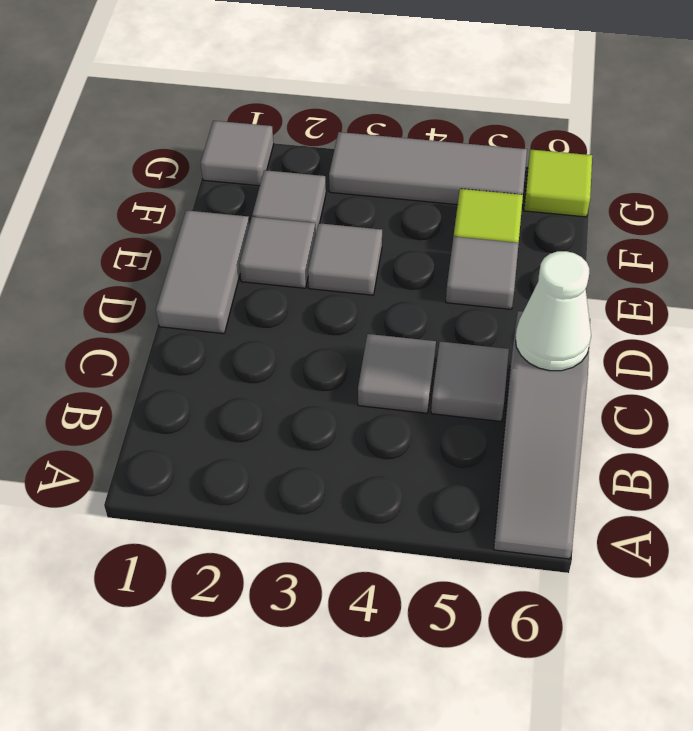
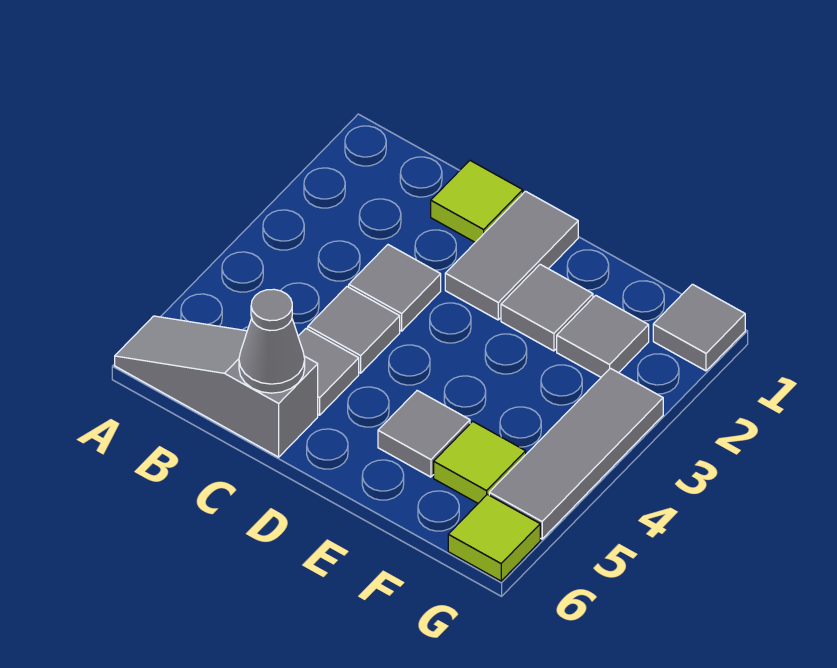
none -> lime tile C1 level 1
white cone C6 level 2 -> grey cone C6 level 2
grey tile D1:E1 level 1 -> grey tile D1:D2 level 1
grey tile E3 level 1 -> grey tile C3 level 1

